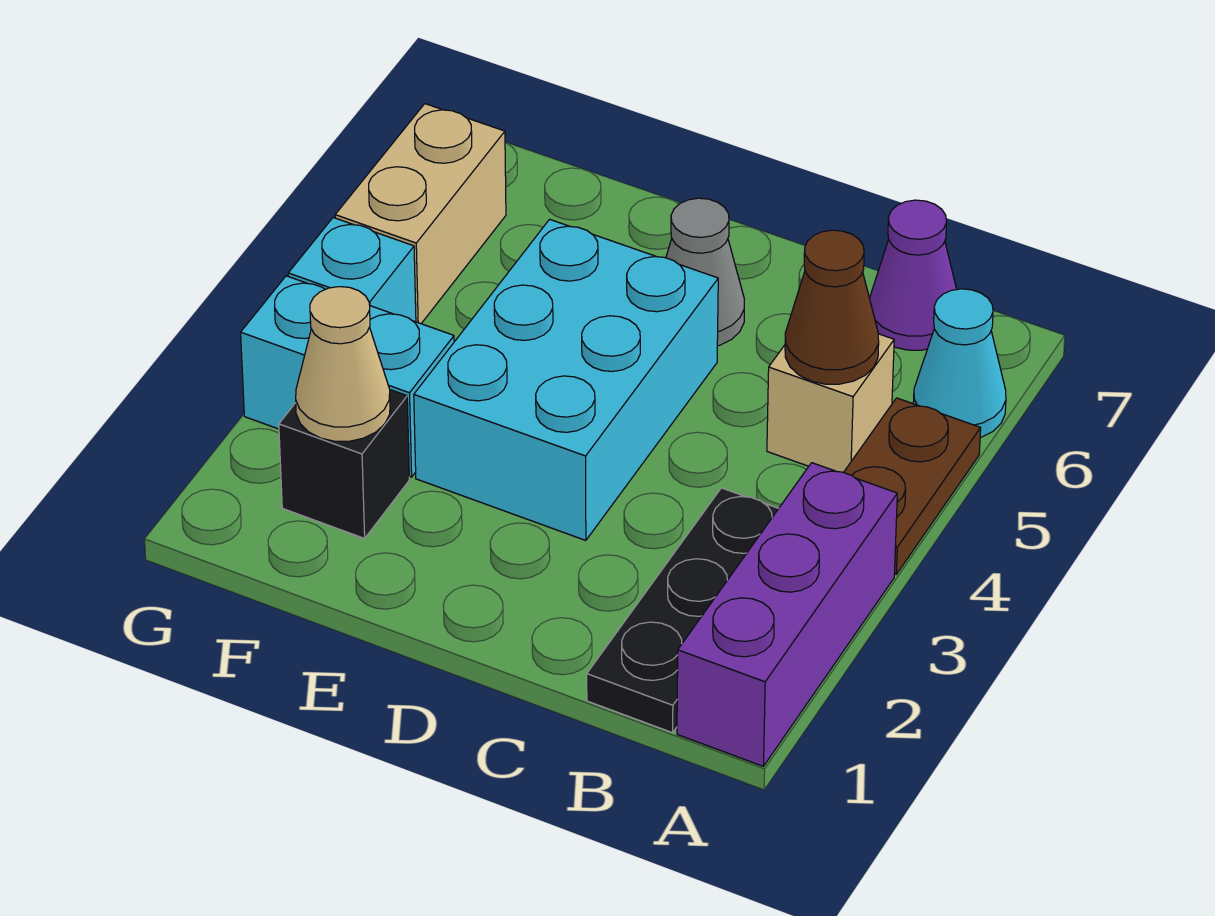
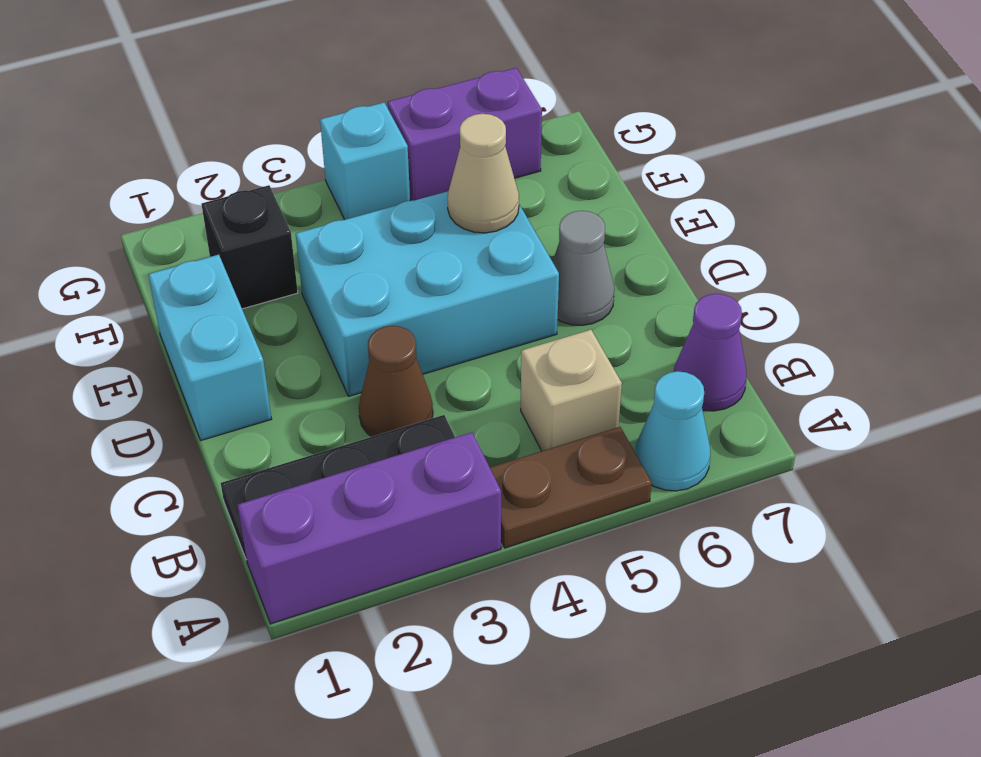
brown cone B5 level 2 -> brown cone C3 level 1
tan cone F2 level 2 -> tan cone E5 level 2
cyan brick F3:G3 level 1 -> cyan brick D1:E1 level 1
tan brick G5:G6 level 1 -> purple brick G5:G6 level 1

